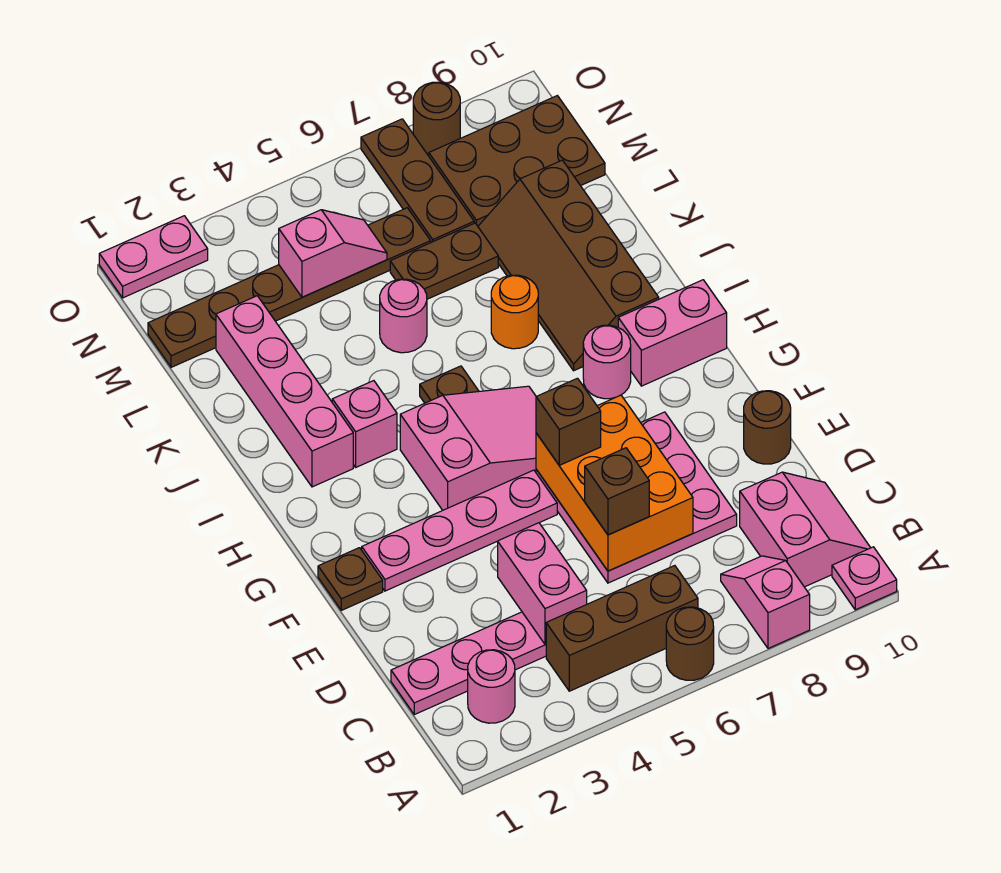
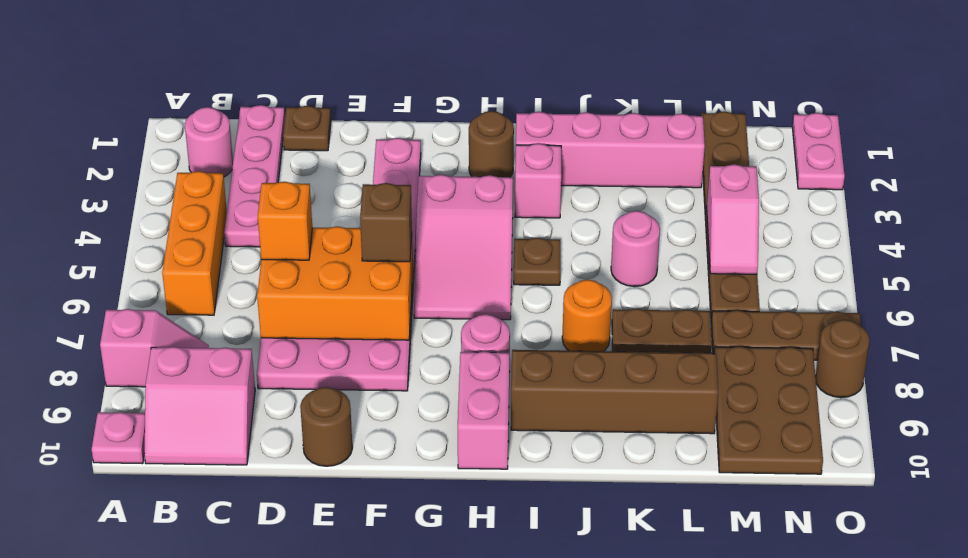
brown round brick A6 level 1 -> brown round brick H2 level 1
brown brick B4:B6 level 1 -> orange brick B4:B6 level 1
pink brick C4:D4 level 2 -> none
brown brick D6 level 3 -> orange brick D6 level 3
brown plate F1 level 1 -> brown plate D1 level 1
brown plate L6:L7 level 1 -> brown plate K7:L7 level 1

